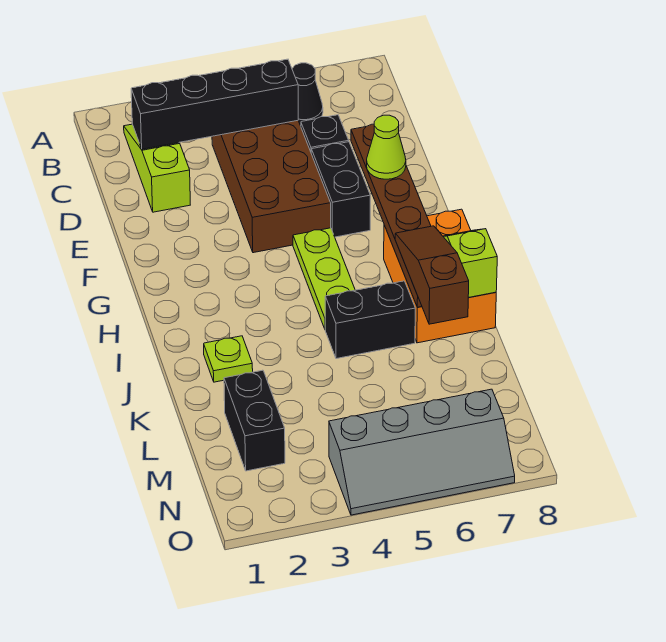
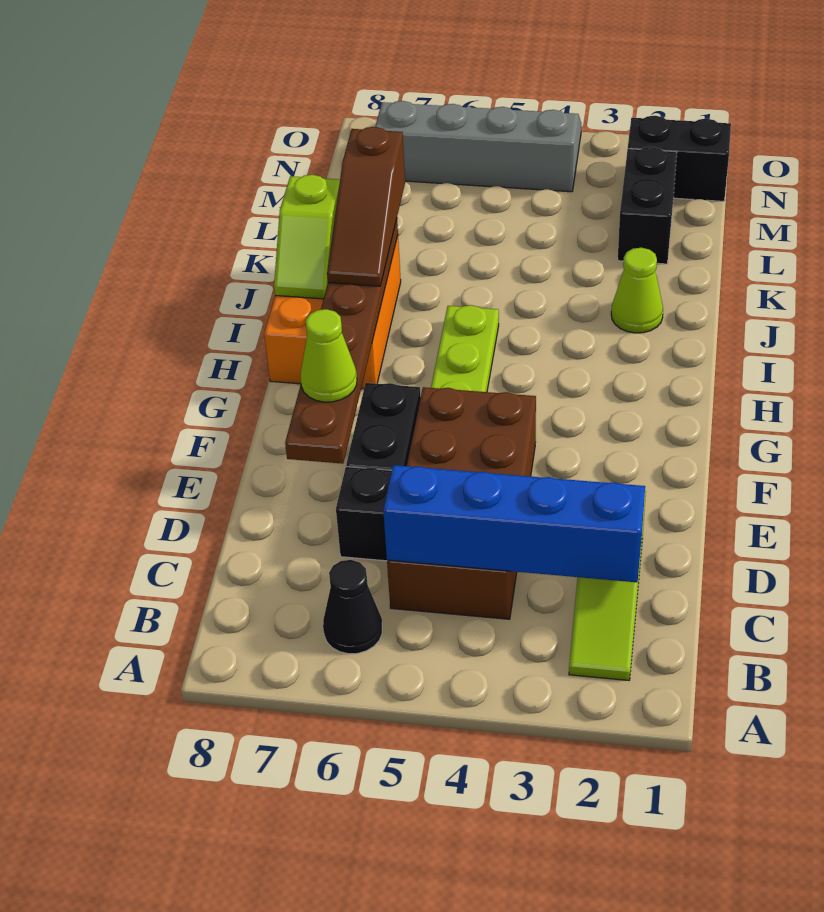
black brick C2:C5 level 2 -> blue brick C2:C5 level 2
lime plate J2 level 1 -> lime cone J2 level 1
black brick J5:J6 level 1 -> black brick N1:N2 level 1

